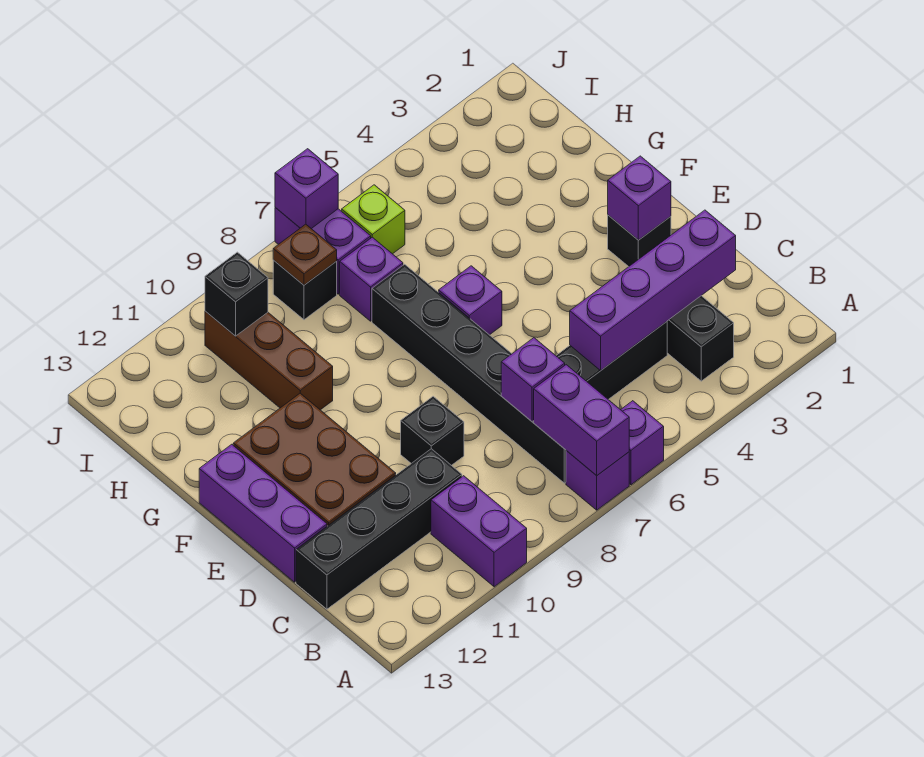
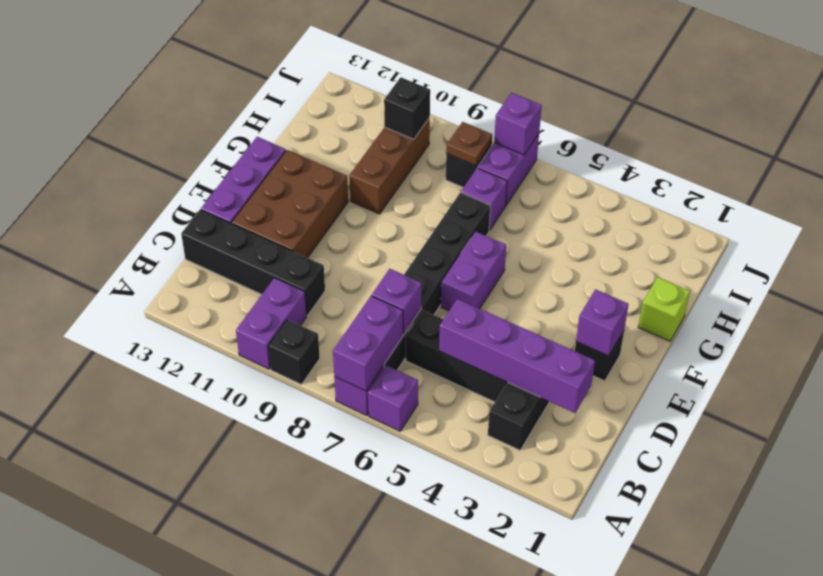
black brick D9 level 1 -> black brick A9 level 1
purple brick F6 level 1 -> purple brick E6:F6 level 1
lime brick I6 level 1 -> lime brick G1 level 1

